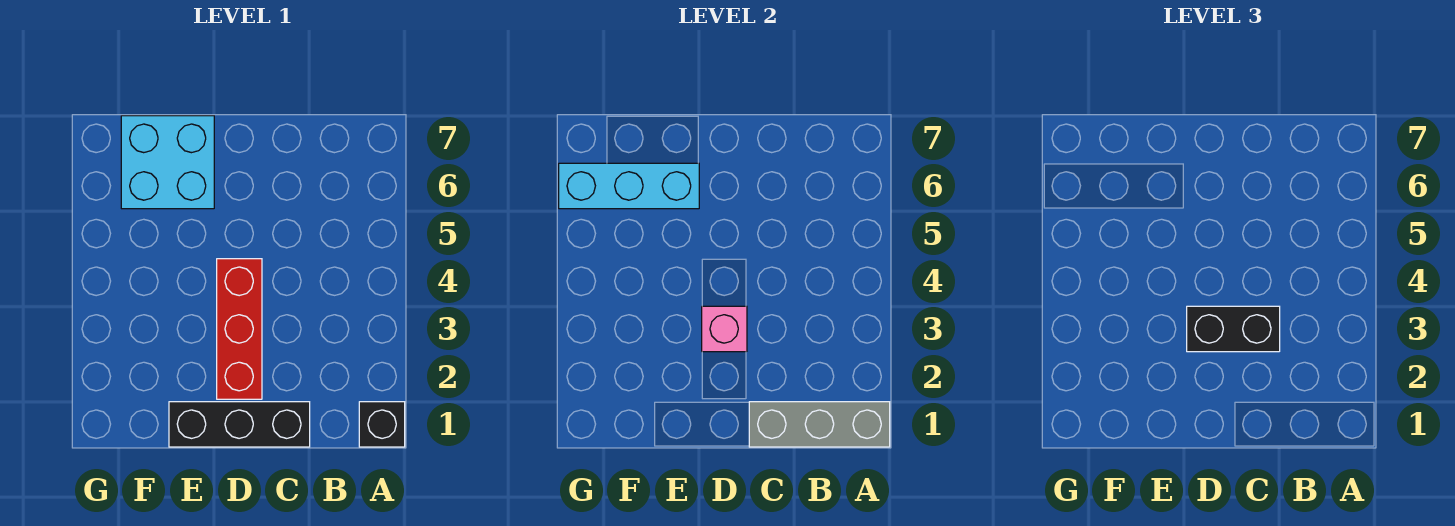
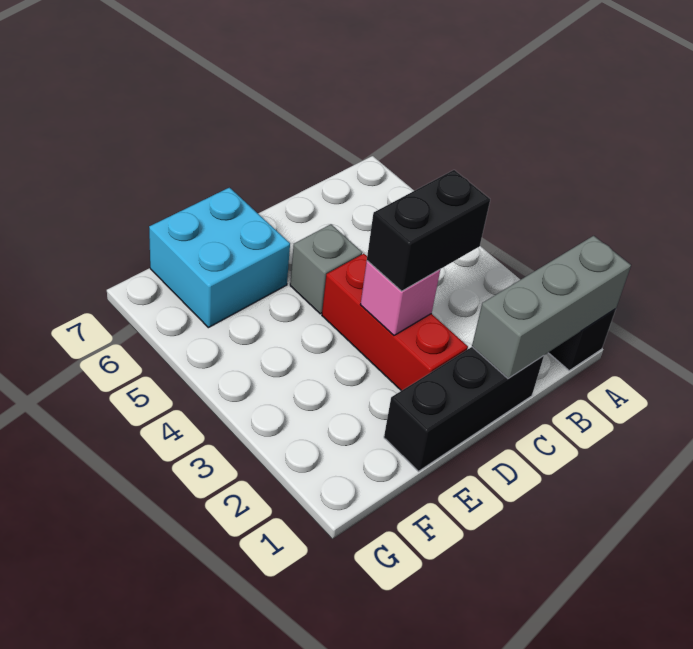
none -> grey brick D5 level 1
cyan brick E6:G6 level 2 -> none

